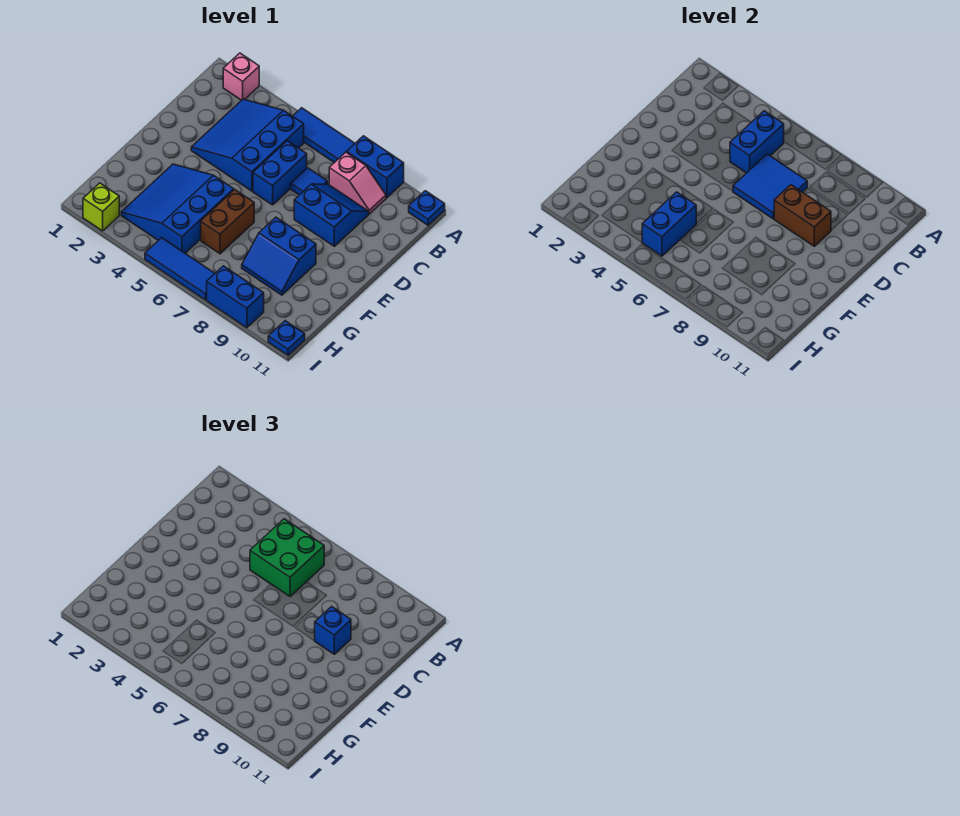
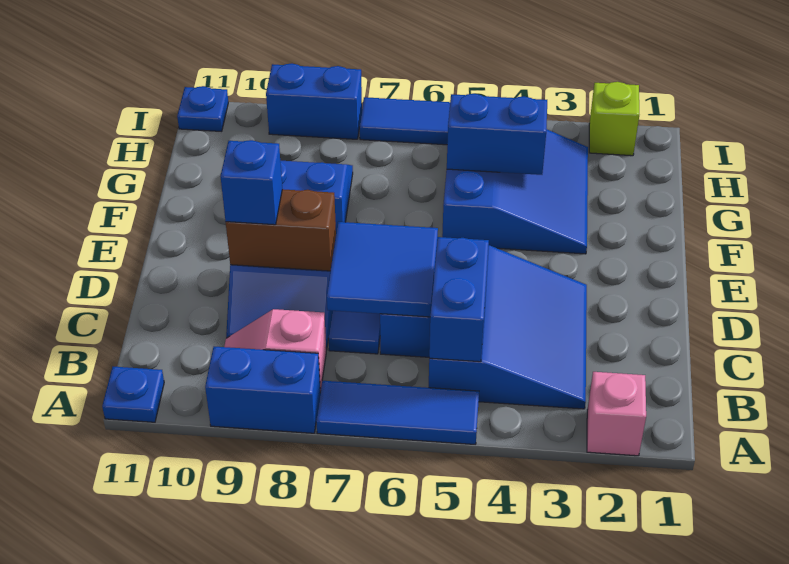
green brick B5:C6 level 3 -> none
brown brick F6:G6 level 1 -> none
blue brick G5:H5 level 2 -> blue brick G4:G5 level 2

